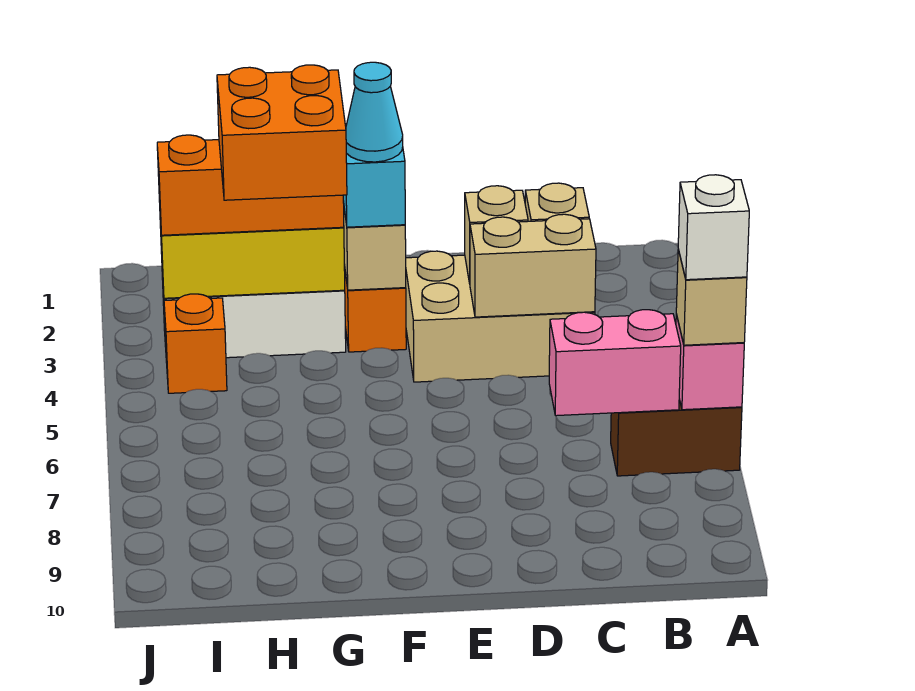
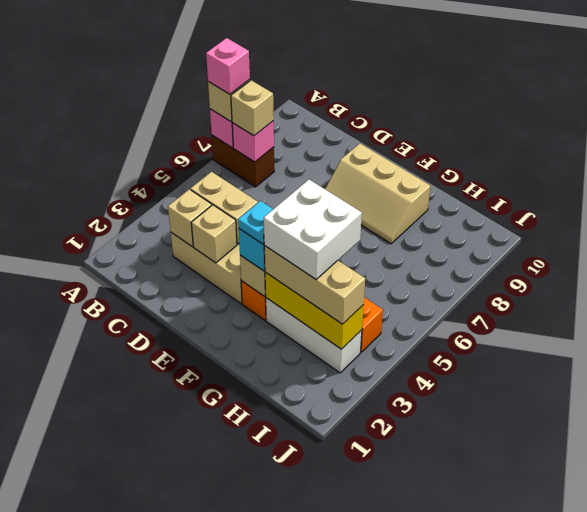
white brick A7 level 4 -> pink brick A7 level 4
pink brick B7:C7 level 2 -> pink brick B7 level 2
none -> tan brick B7 level 3
none -> tan slope E8:G9 level 1 top 9
cyan cone F3 level 4 -> cyan plate F3 level 4
orange brick G3:I3 level 3 -> tan brick G3:I3 level 3
orange brick G3:H4 level 4 -> white brick G3:H4 level 4

